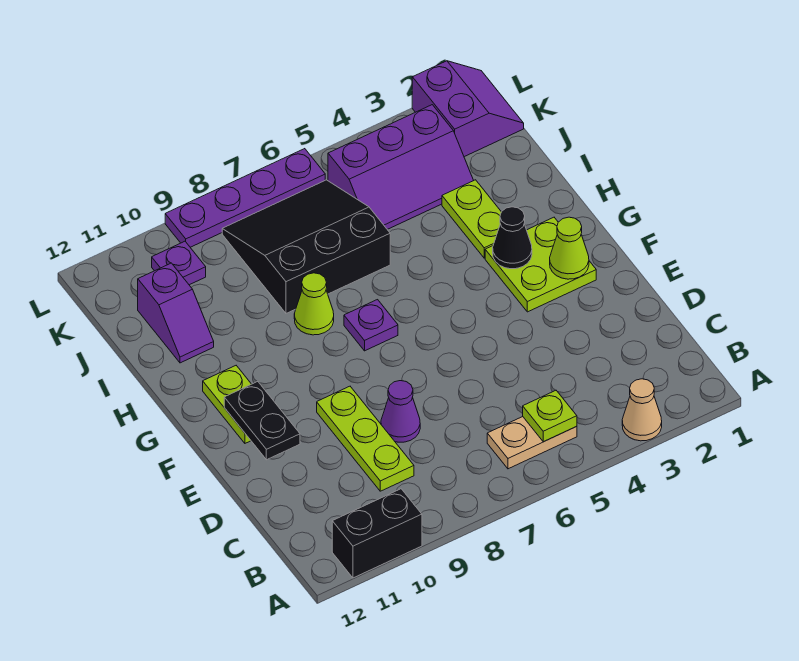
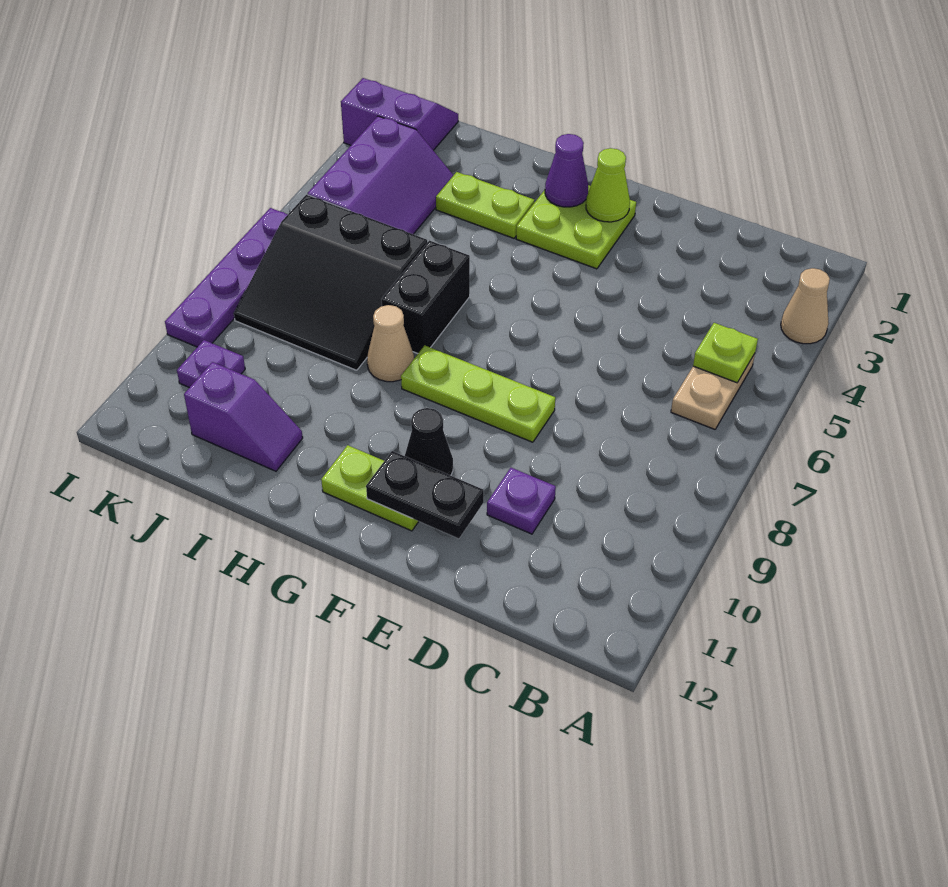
black brick A10:A11 level 1 -> black brick H6:H7 level 1
lime plate C9:E9 level 1 -> lime plate E8:G8 level 1
purple cone D8 level 1 -> purple cone G2 level 2
black cone G3 level 2 -> black cone F10 level 1
purple plate G7 level 1 -> purple plate D10 level 1
lime cone H8 level 1 -> tan cone H8 level 1
black slope I6:K8 level 1 top I -> black slope I6:K8 level 1 top 6

